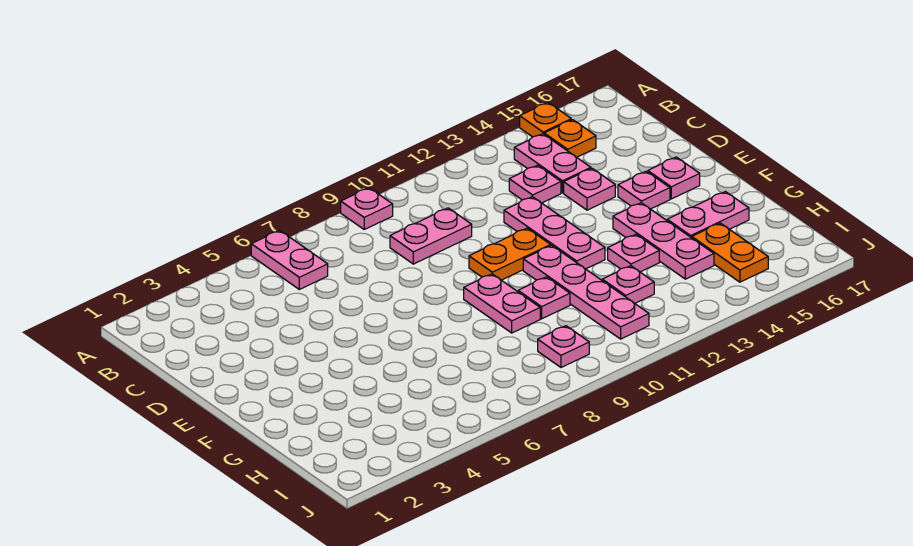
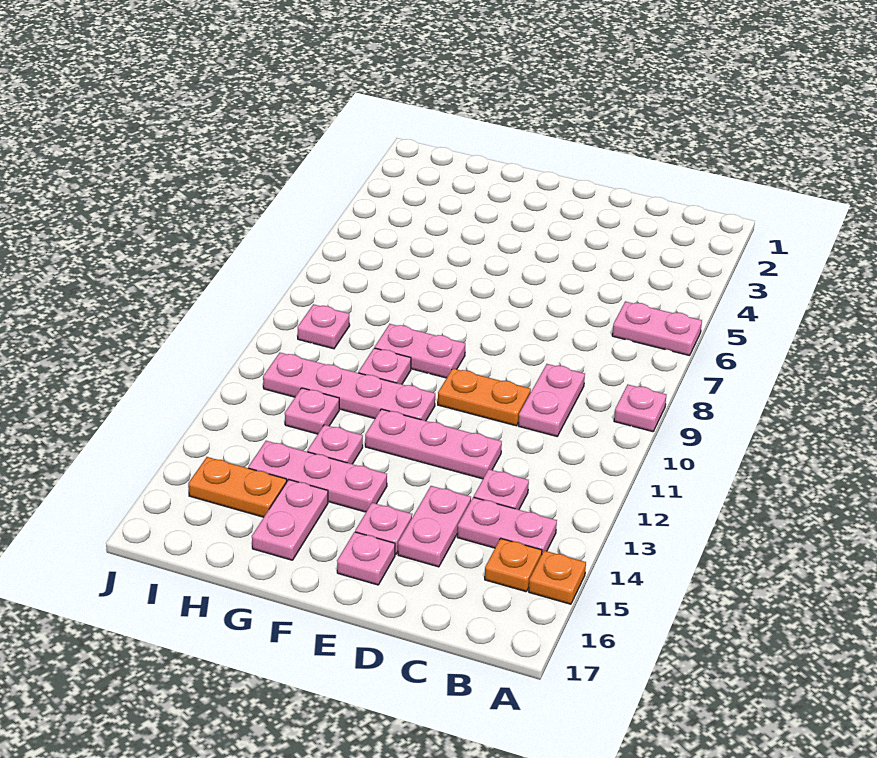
pink plate D14 level 1 -> pink plate D14:D15 level 1
orange plate E10:E11 level 1 -> orange plate D10:E10 level 1

